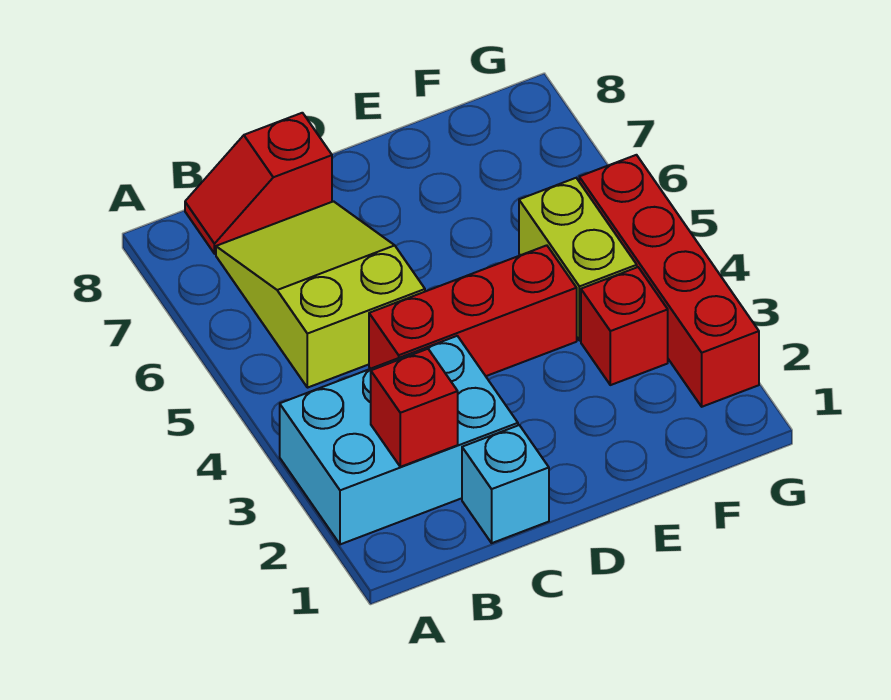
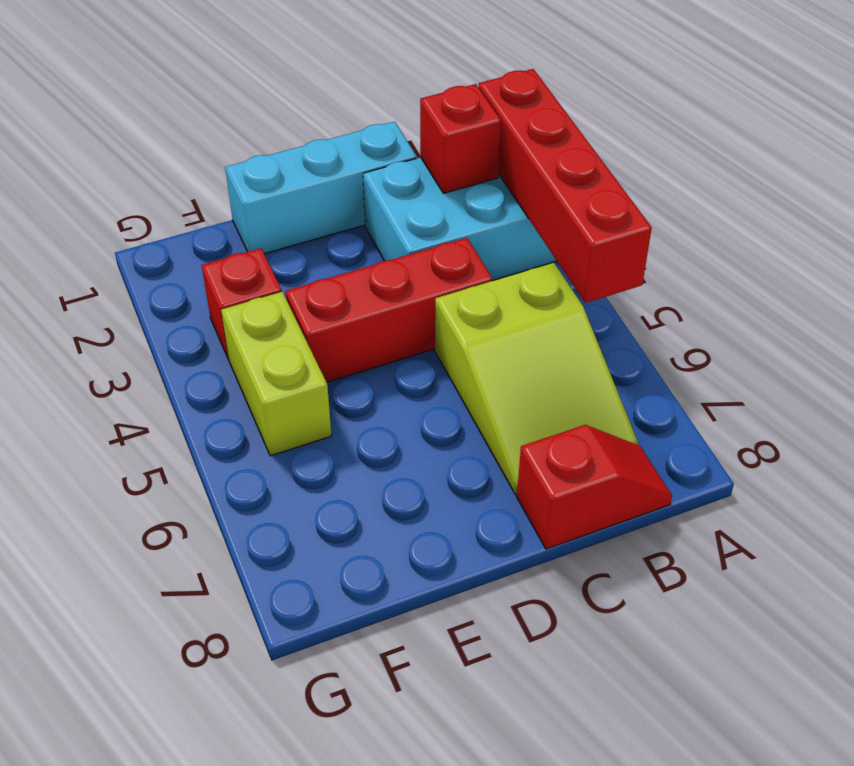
cyan brick C1 level 1 -> cyan brick C1:E1 level 1
red brick G2:G5 level 1 -> red brick A2:A5 level 2

